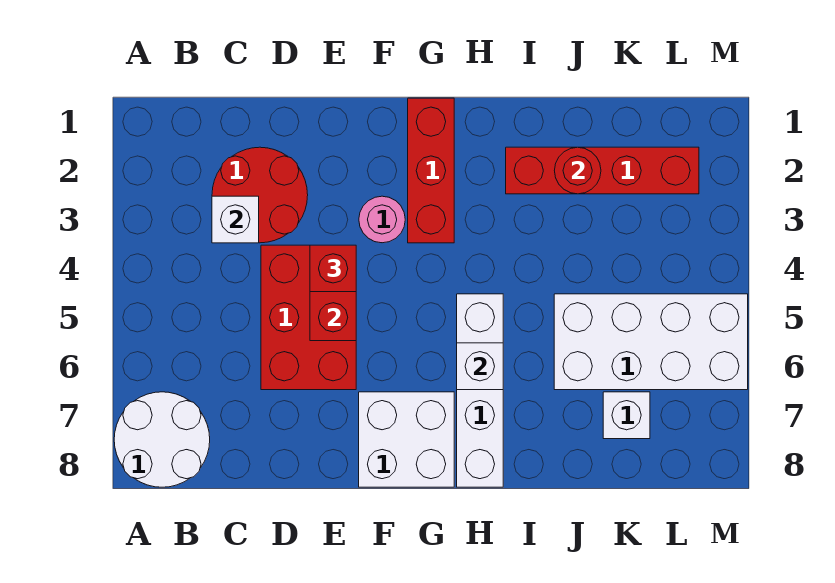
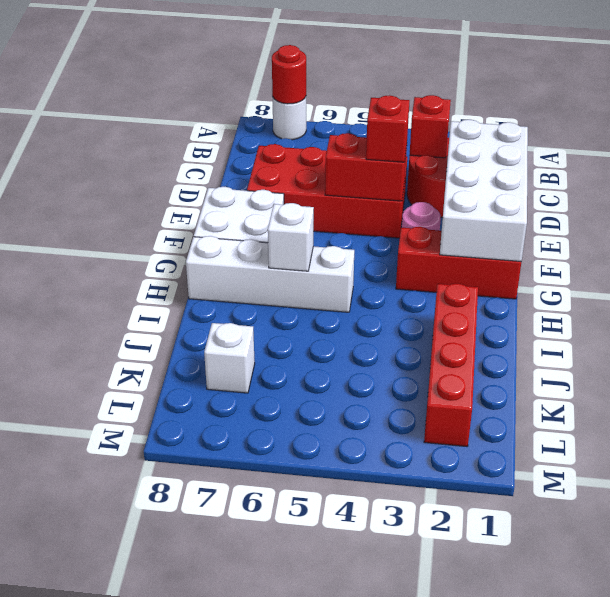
white round brick A7:B8 level 1 -> white round brick A7 level 1
white brick C3 level 2 -> red brick C3 level 2
red brick D4:E6 level 1 -> red brick D4:E7 level 1
red round brick J2 level 2 -> red round brick A7 level 2
white brick J5:M6 level 1 -> white brick D1:G2 level 2

